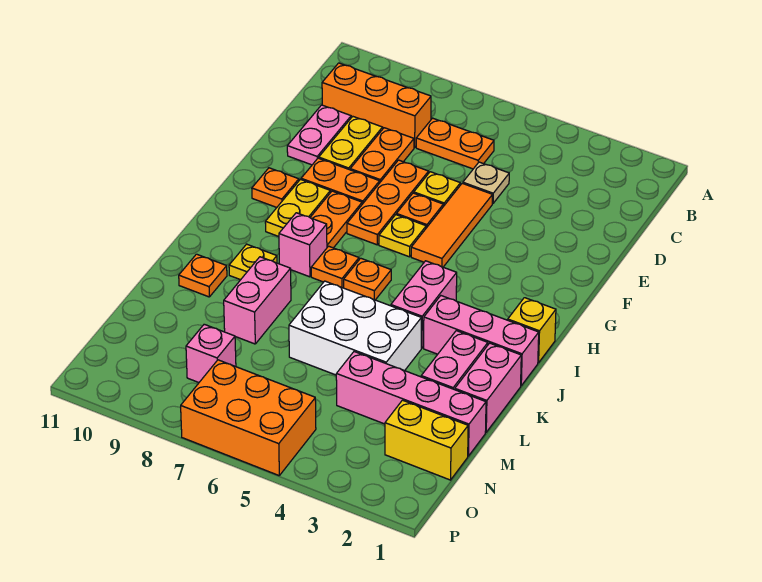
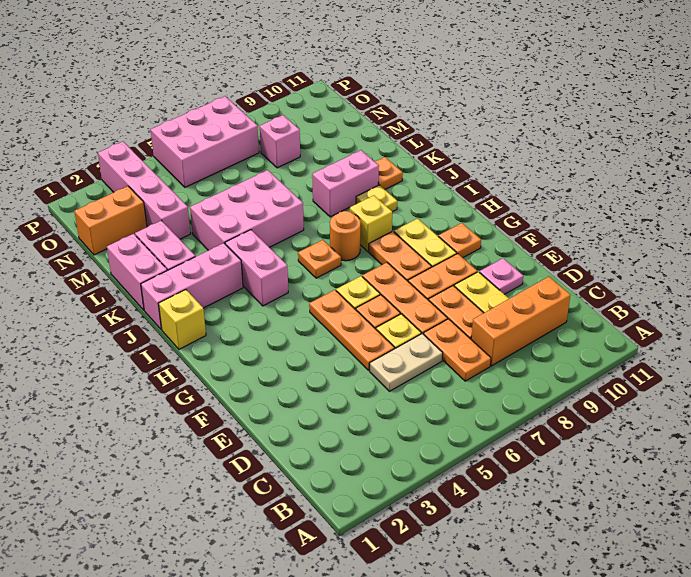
orange plate C6:C7 level 1 -> orange plate C7:D7 level 1
tan plate D5 level 1 -> tan plate D5:D6 level 1
pink plate D10:E10 level 1 -> pink plate E10 level 1
orange tile E5:G5 level 1 -> orange plate E5:G5 level 1
orange plate I7 level 1 -> orange round brick I7 level 1
pink brick I8 level 1 -> yellow brick I8 level 1
white brick K4:L6 level 1 -> pink brick K4:L6 level 1
pink brick K8:L8 level 1 -> pink brick K8:K9 level 1
pink brick M1:M4 level 1 -> pink brick M3:P3 level 1
yellow brick N1:N2 level 1 -> orange brick N1:N2 level 1
orange brick O5:P7 level 1 -> pink brick O5:P7 level 1

